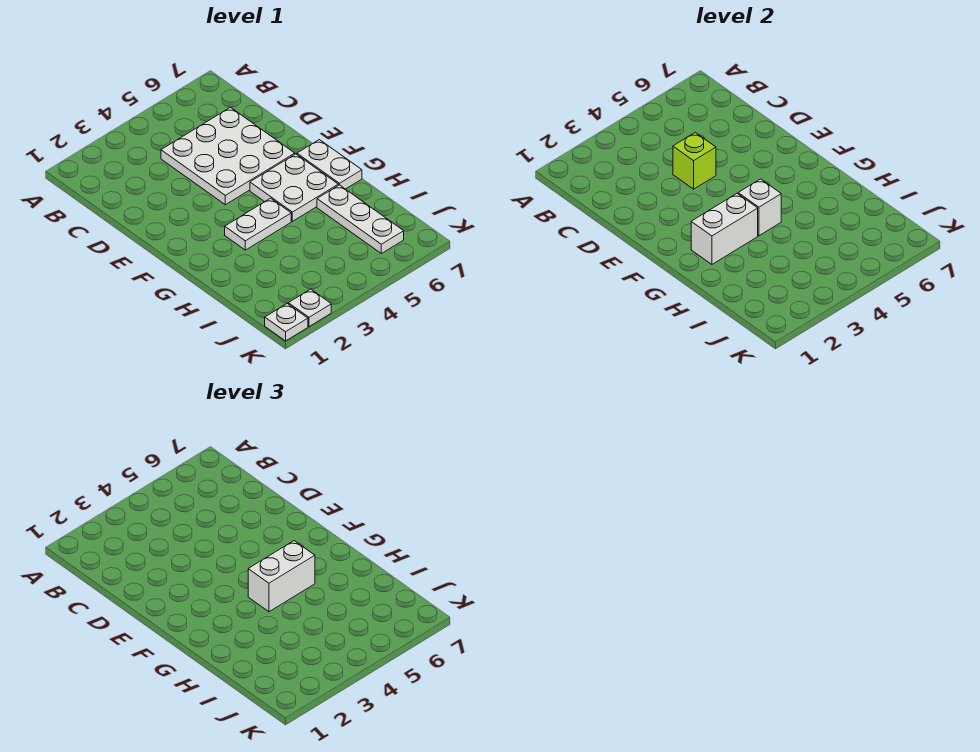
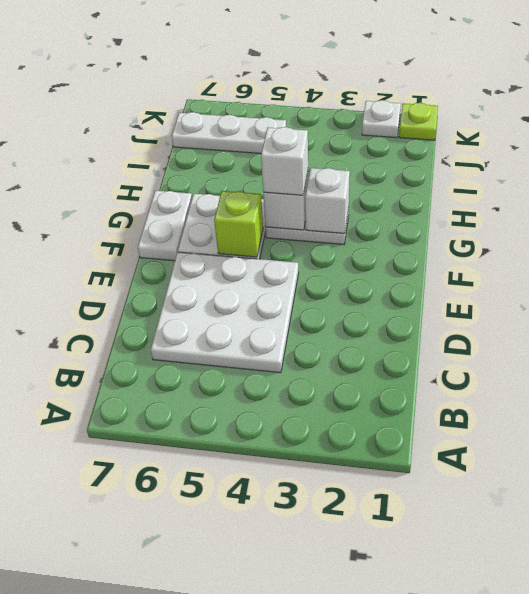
lime brick D4 level 2 -> lime brick F5 level 2
white brick G2:G3 level 2 -> white brick G3 level 2
white brick G4:G5 level 3 -> white brick G4 level 3
white plate H6:J6 level 1 -> white plate J5:J7 level 1
white plate K1 level 1 -> lime plate K1 level 1

